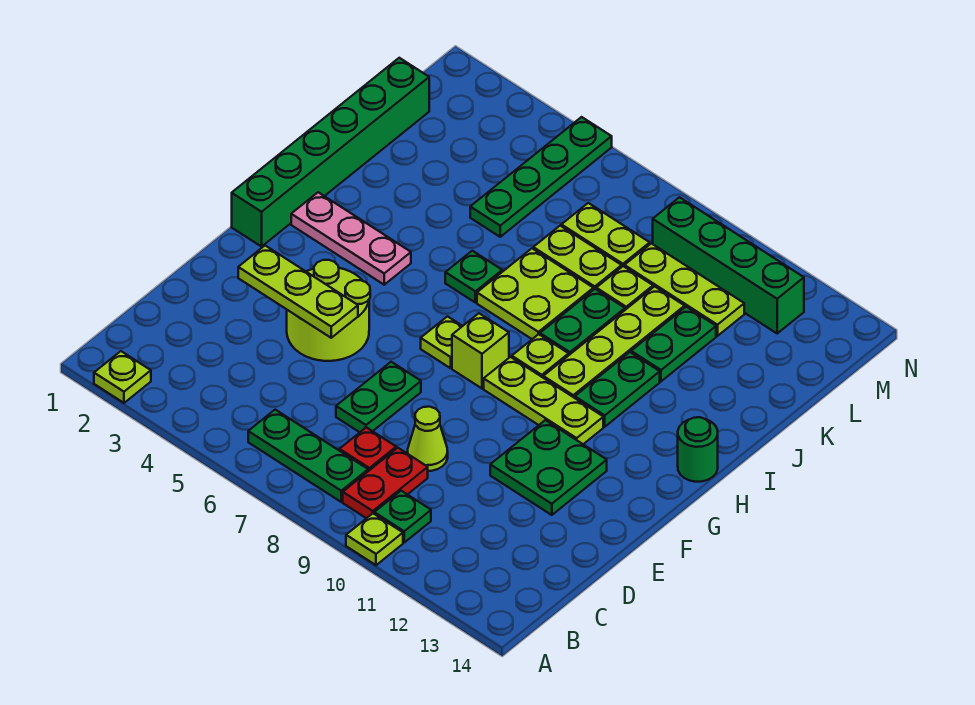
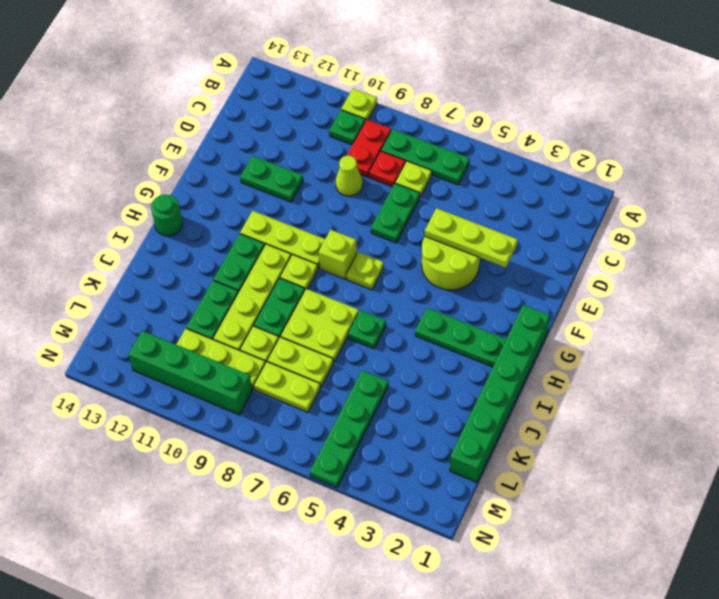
lime plate A2 level 1 -> lime plate C7 level 1
green plate E11:F12 level 1 -> green plate E11:E12 level 1
pink plate H2:H4 level 1 -> green plate H2:H4 level 1

